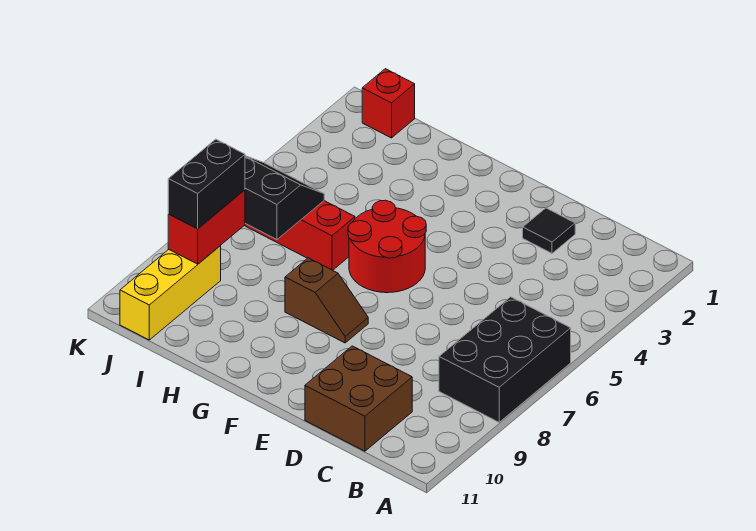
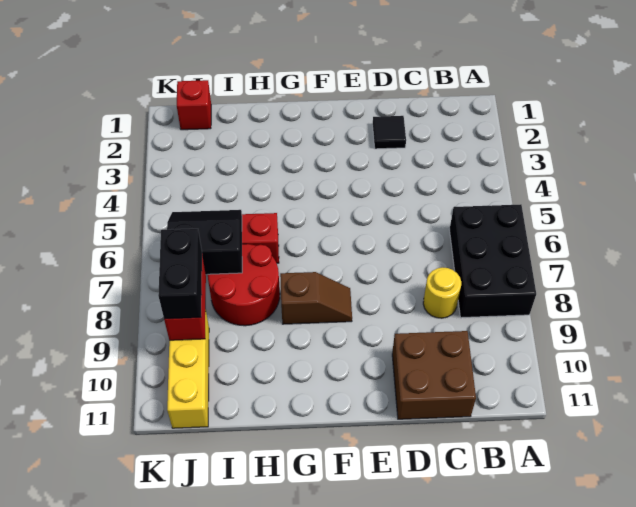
none -> yellow round brick C8 level 1
red round brick F5:G6 level 1 -> red round brick H7:I8 level 1

